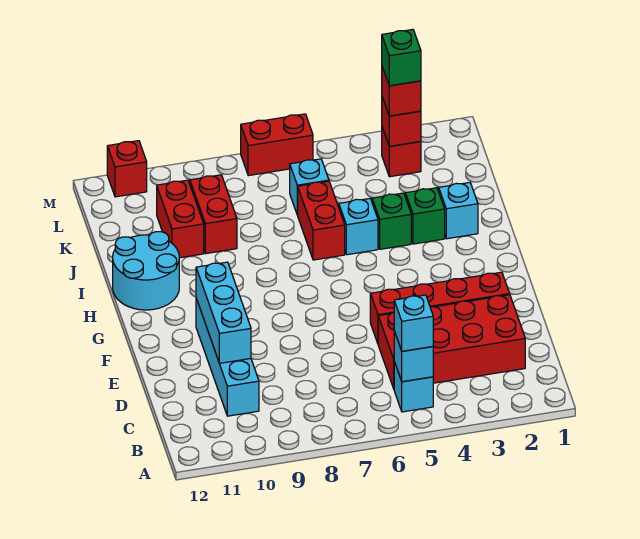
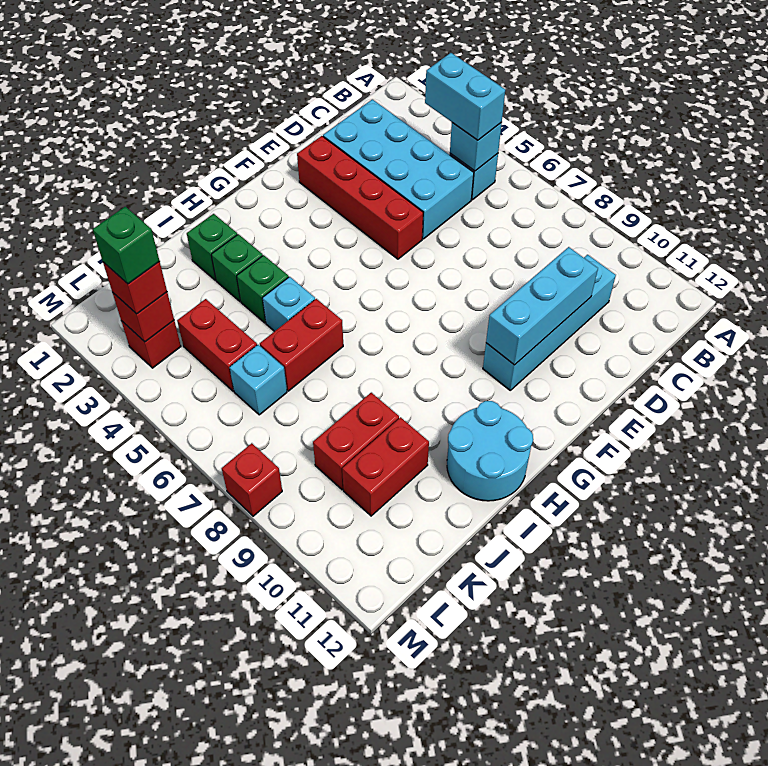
cyan brick B5 level 3 -> cyan brick B4:B5 level 3
red brick C2:D5 level 1 -> cyan brick C2:D5 level 1
cyan brick I2 level 1 -> green brick I2 level 1
red brick M6:M7 level 1 -> red brick K4:K5 level 1
red brick M11 level 1 -> red brick M8 level 1

